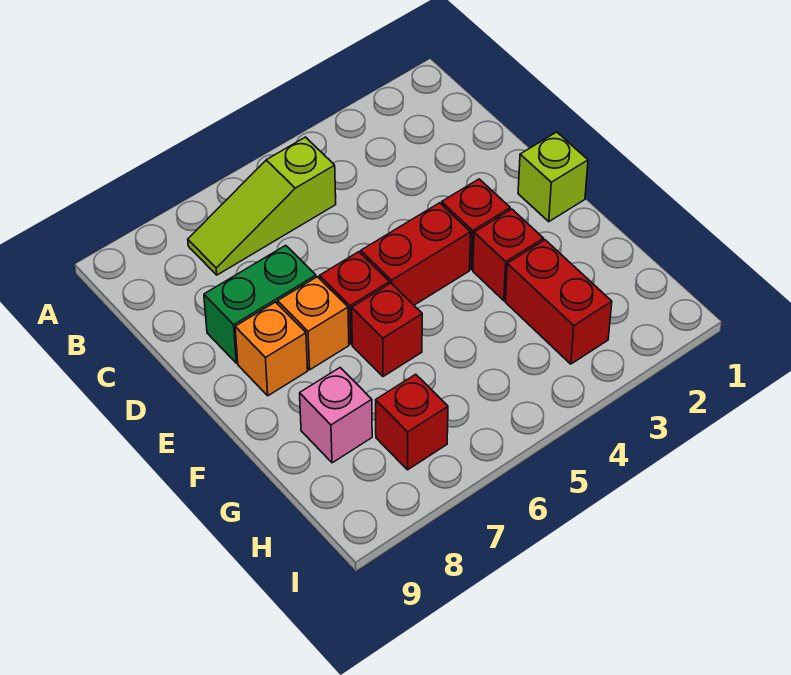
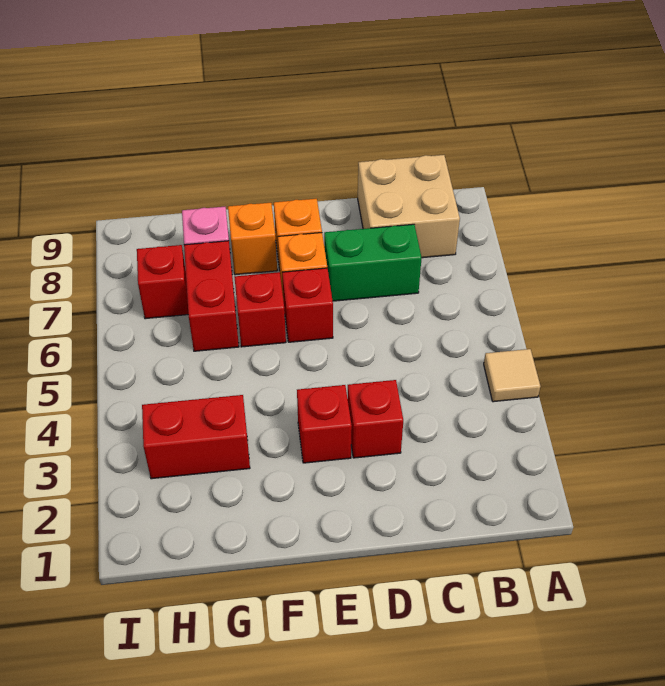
none -> tan tile A4 level 1
lime slope B5:B7 level 1 top 5 -> none
none -> tan brick B8:C9 level 1
green brick D7:D8 level 1 -> green brick C7:D7 level 1
lime brick E1 level 1 -> none
red brick E4:E5 level 1 -> red brick G6:G7 level 1
red brick F3 level 1 -> red brick D3 level 1
none -> orange brick F8 level 1

